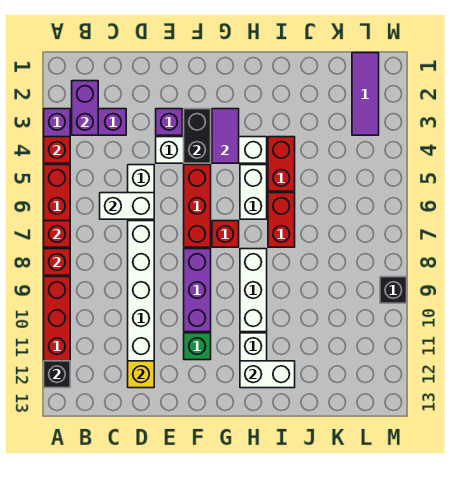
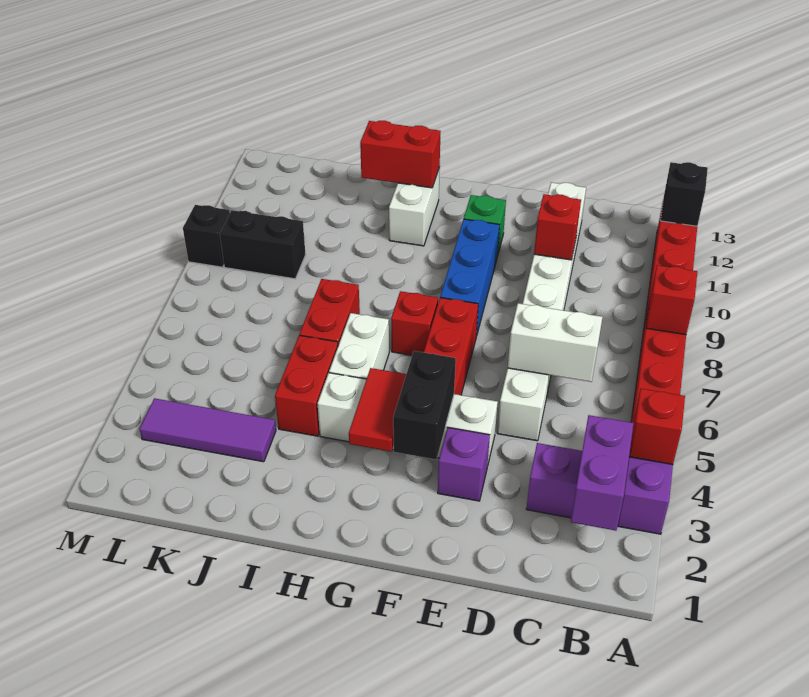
red brick A7 level 2 -> red brick D10 level 2
yellow brick D12 level 2 -> none
purple brick F8:F10 level 1 -> blue brick F8:F10 level 1
purple tile G3:G4 level 2 -> red tile G3:G4 level 2
white brick H8:H10 level 1 -> none
white brick H12:I12 level 2 -> red brick H12:I12 level 2
none -> black brick K9:L9 level 1
purple tile L1:L3 level 1 -> purple tile J3:L3 level 1

